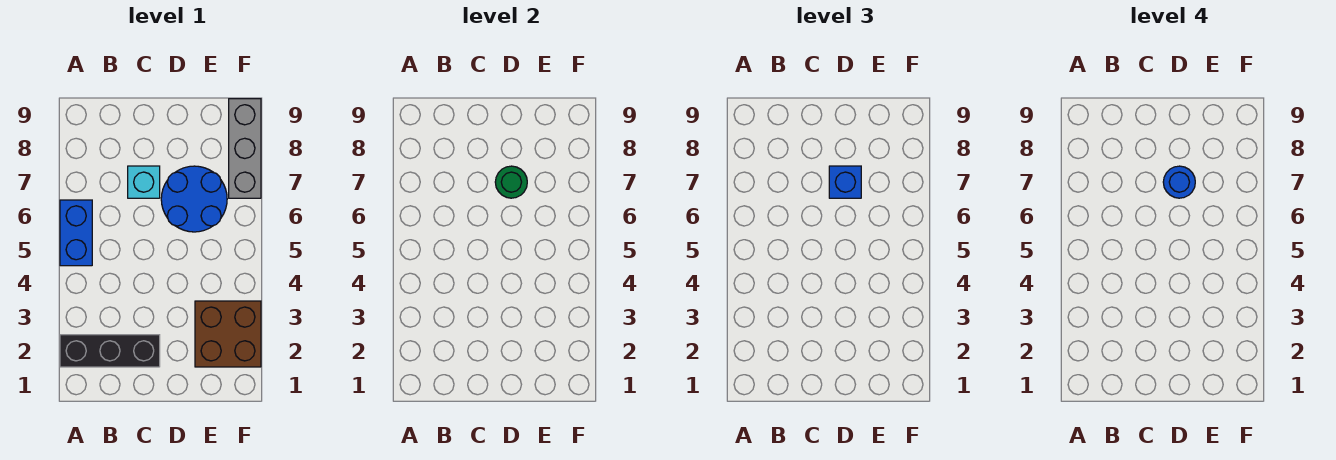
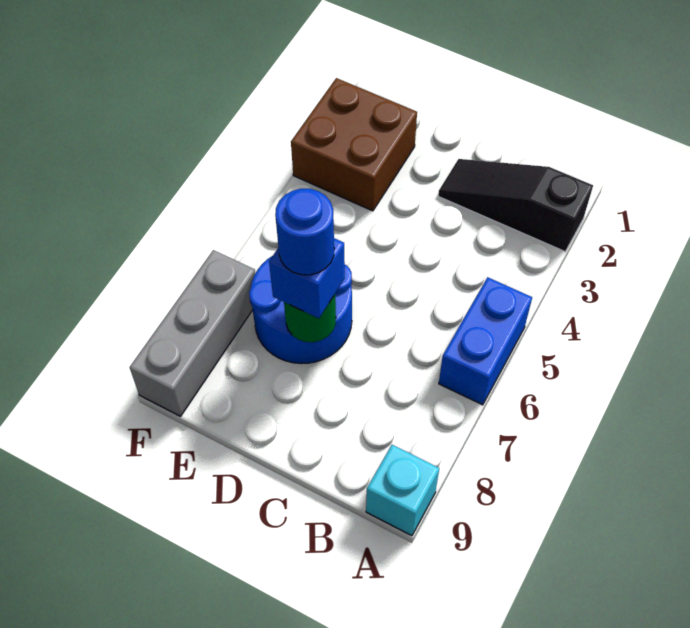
black brick A2:C2 level 1 -> black slope A2:C2 level 1 top A
cyan brick C7 level 1 -> cyan brick A9 level 1

